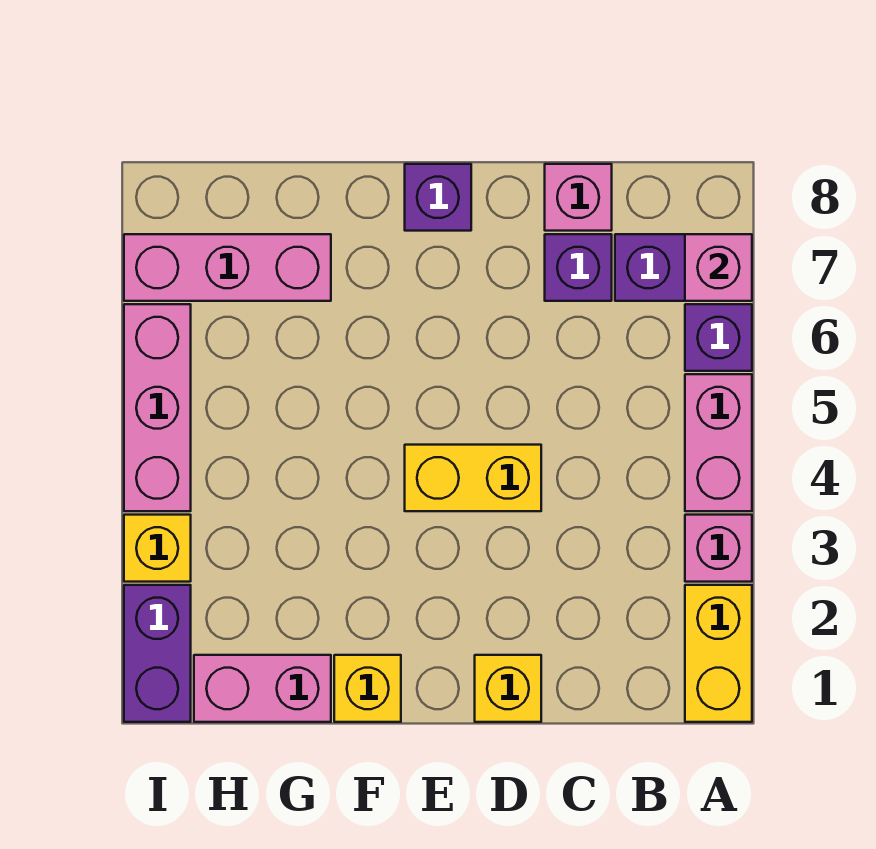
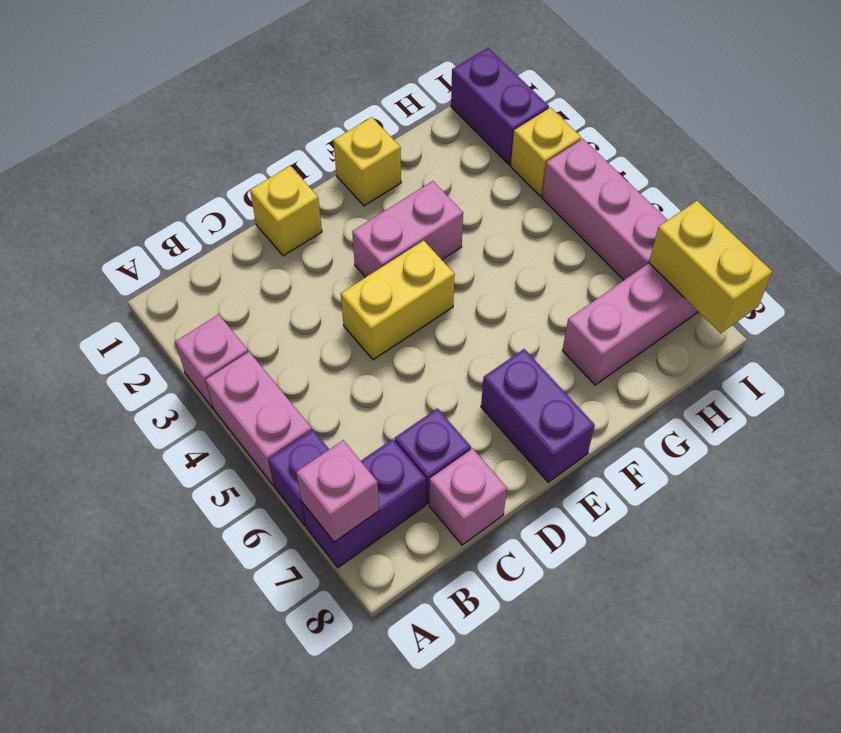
yellow brick A1:A2 level 1 -> yellow brick I7:I8 level 2
purple brick E8 level 1 -> purple brick E7:E8 level 1
pink brick G1:H1 level 1 -> pink brick E3:F3 level 1

